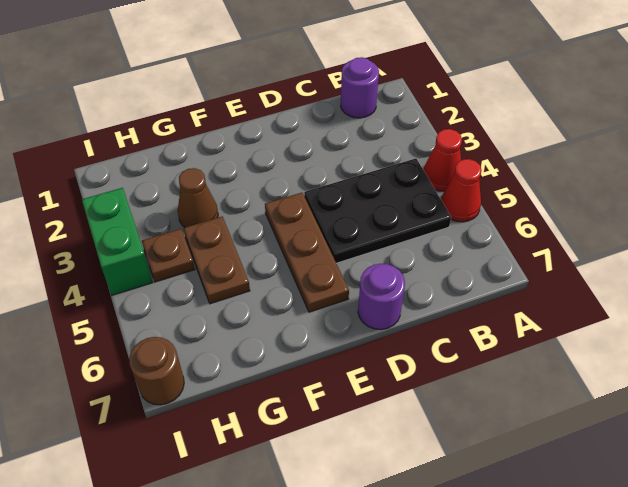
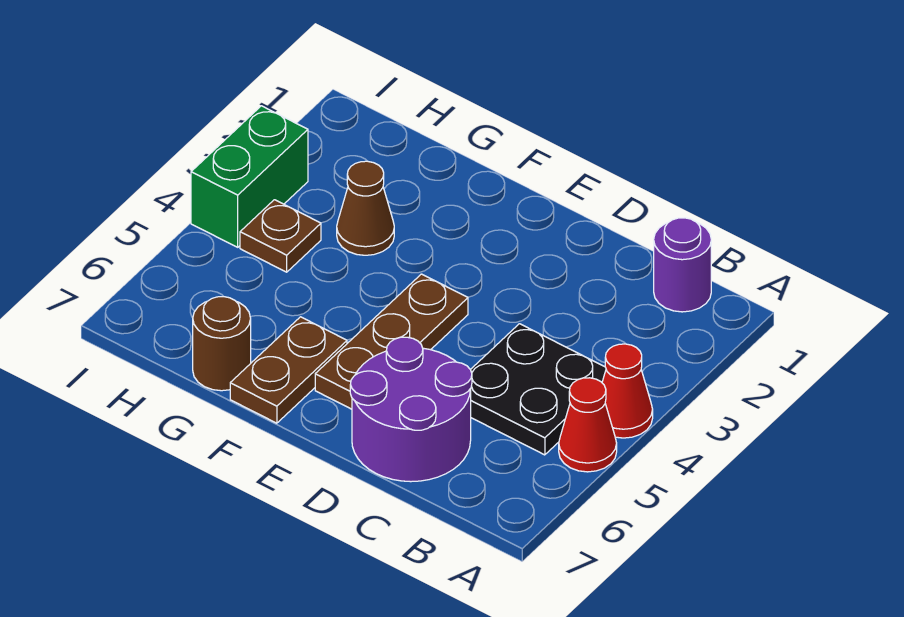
black plate B4:D5 level 1 -> black plate B4:C5 level 1
purple round brick D7 level 1 -> purple round brick C6:D7 level 1
brown plate G4:G5 level 1 -> brown plate F6:F7 level 1
brown round brick I7 level 1 -> brown round brick G7 level 1

